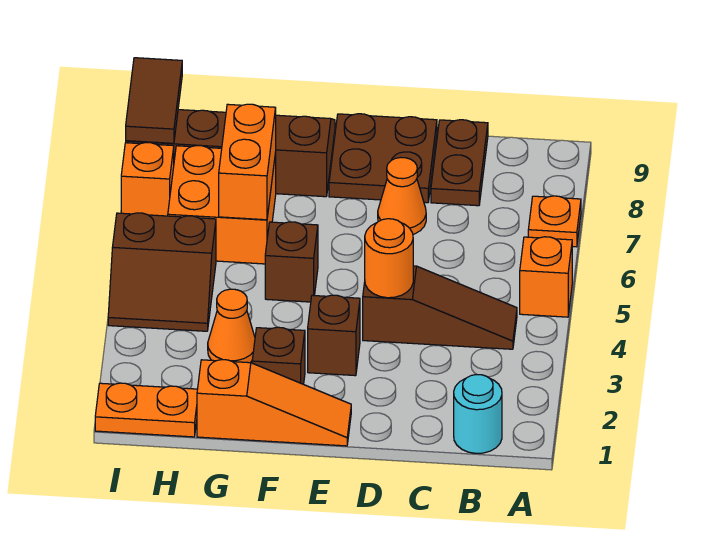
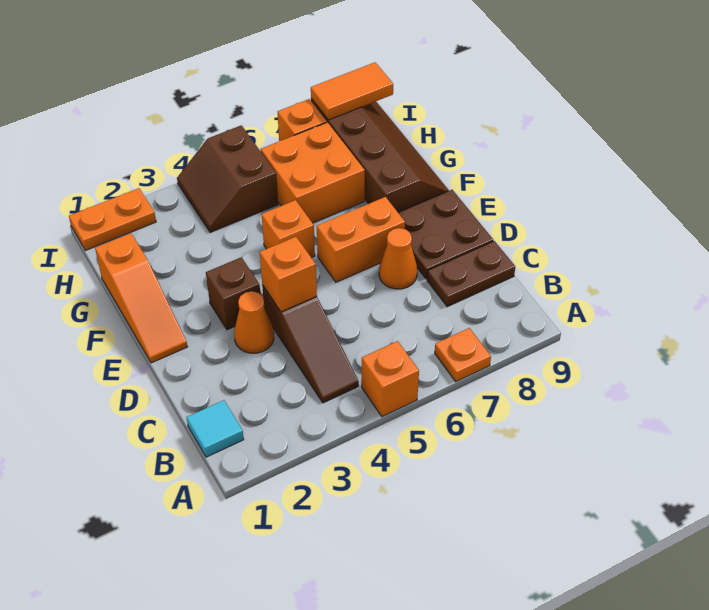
cyan round brick B1 level 1 -> cyan tile B1 level 1
orange round brick D4 level 2 -> orange brick D4 level 2
brown brick F2 level 1 -> none
brown brick F5 level 1 -> orange brick F5 level 1
orange cone G3 level 1 -> orange cone D3 level 1
orange brick G6:G7 level 2 -> orange brick E6:E7 level 1
orange plate H1:I1 level 1 -> orange plate I1:I2 level 1
brown tile I8:I9 level 2 -> orange tile I8:I9 level 2

